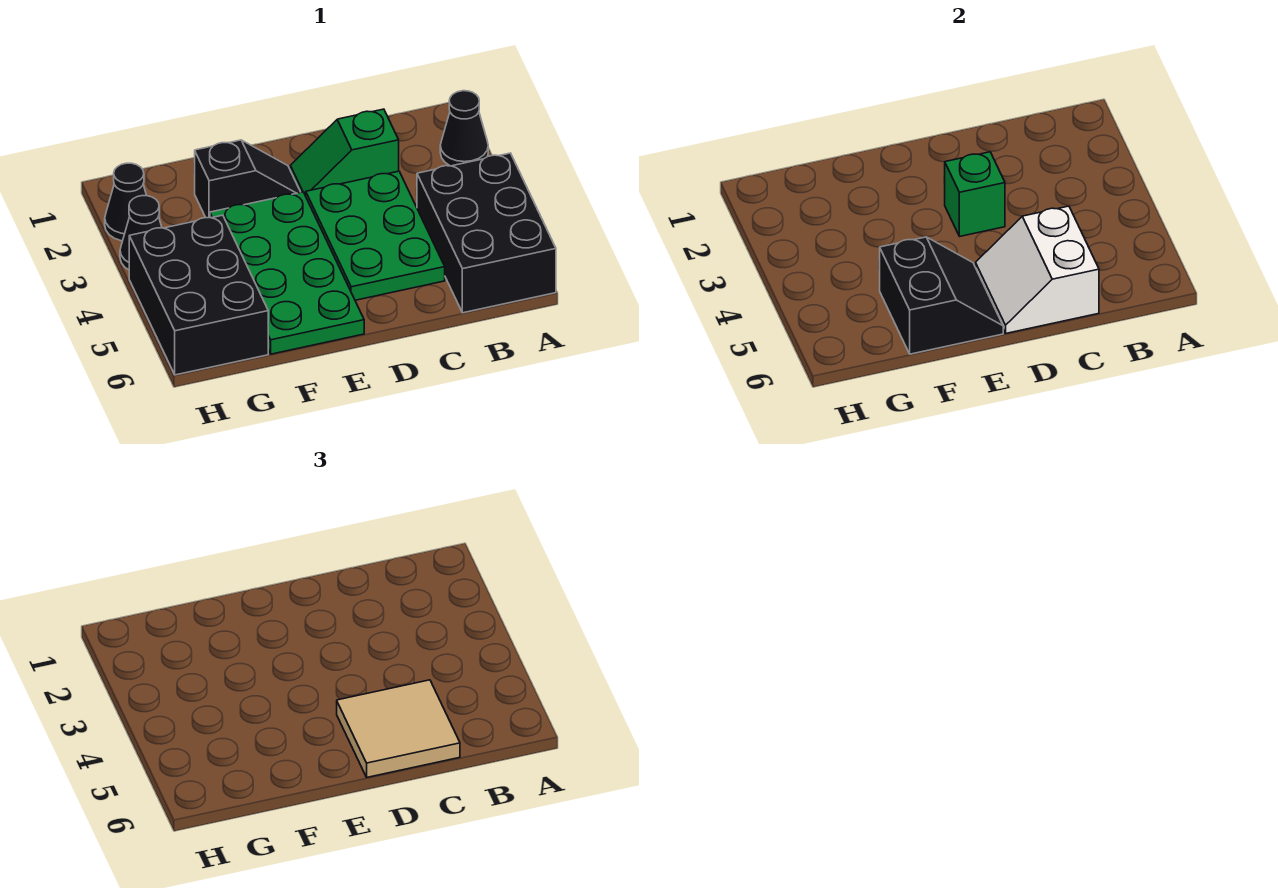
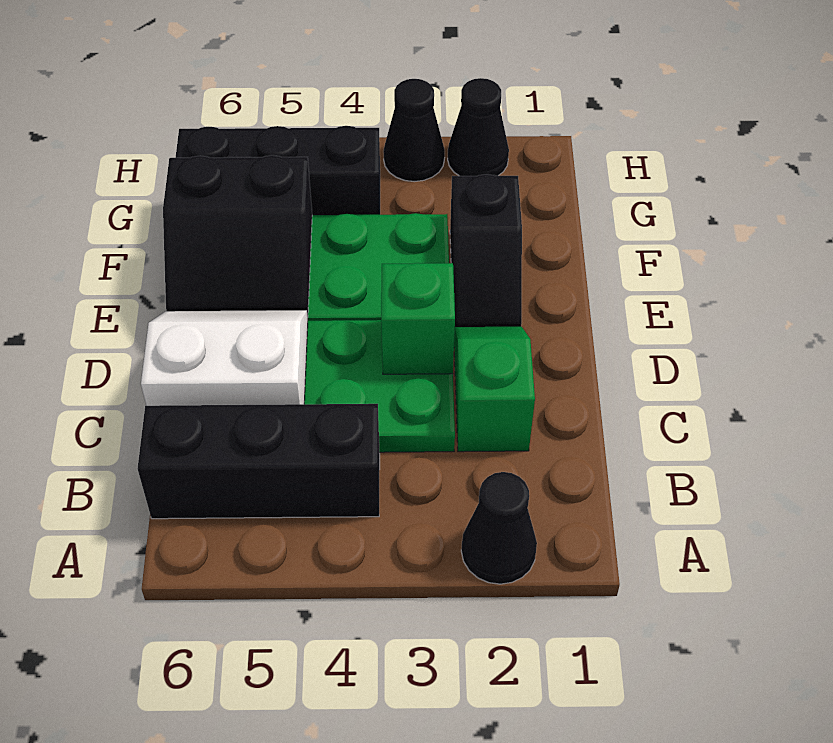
black brick A4:B6 level 1 -> black brick B4:B6 level 1
tan tile C5:D6 level 3 -> none
black brick G4:H6 level 1 -> black brick G4:G6 level 1

